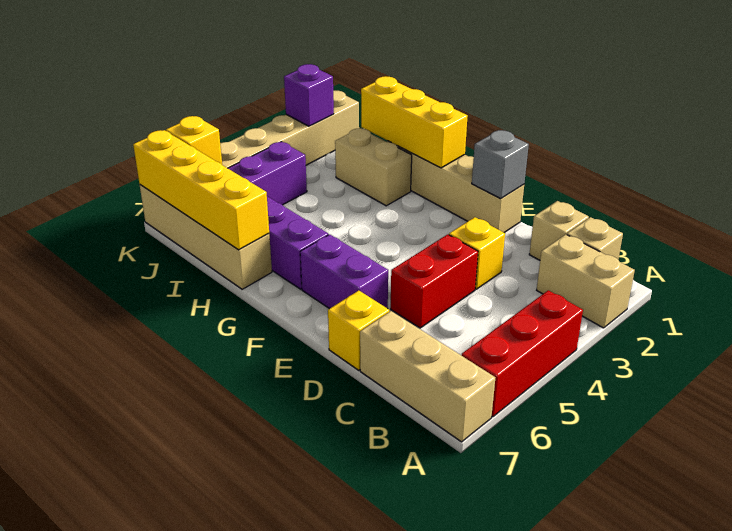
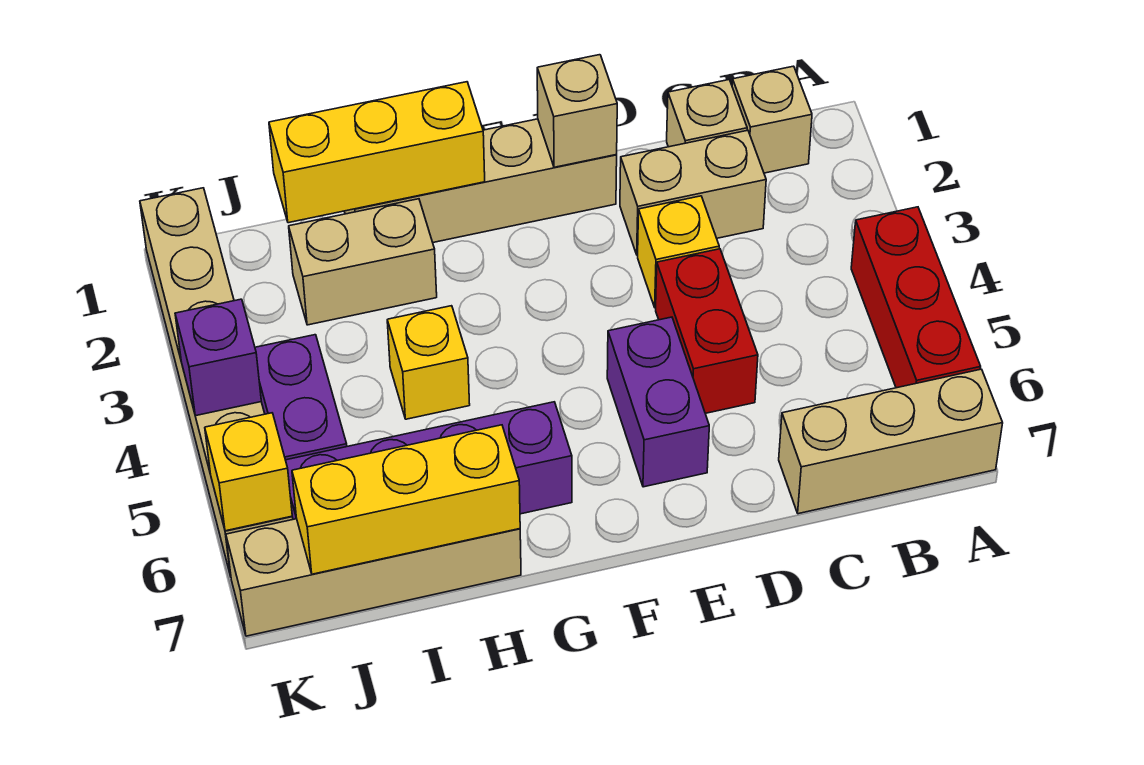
tan brick A2:B2 level 1 -> tan brick C2:D2 level 1
yellow brick D7 level 1 -> yellow brick H4 level 1
grey brick E1 level 2 -> tan brick E1 level 2
purple brick E6:F6 level 1 -> purple brick E5:E6 level 1
yellow brick H7:K7 level 2 -> yellow brick H7:J7 level 2
purple brick K2 level 2 -> purple brick K4 level 2

